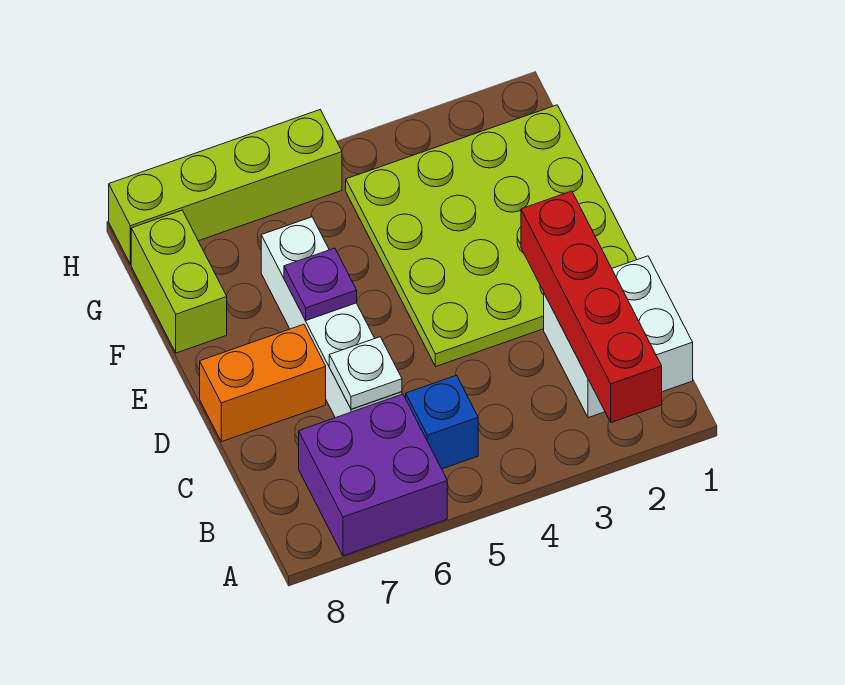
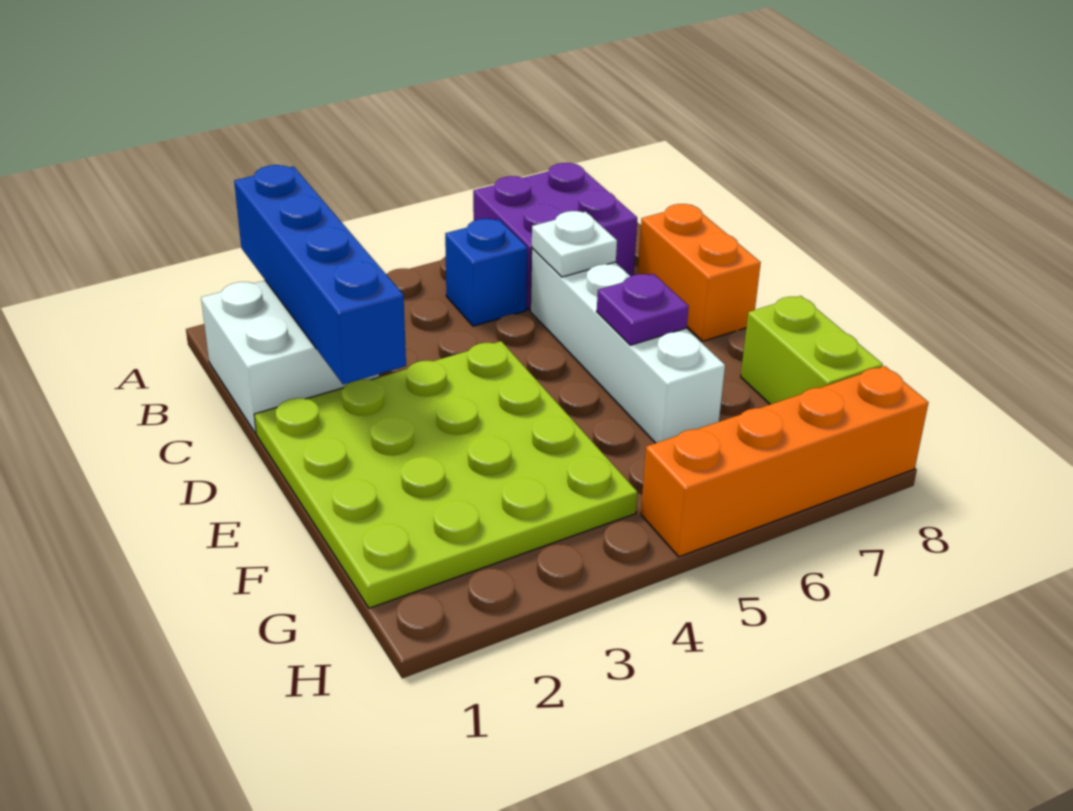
red brick A2:D2 level 2 -> blue brick A2:D2 level 2
orange brick D7:D8 level 1 -> orange brick C8:D8 level 1
lime brick H5:H8 level 1 -> orange brick H5:H8 level 1

